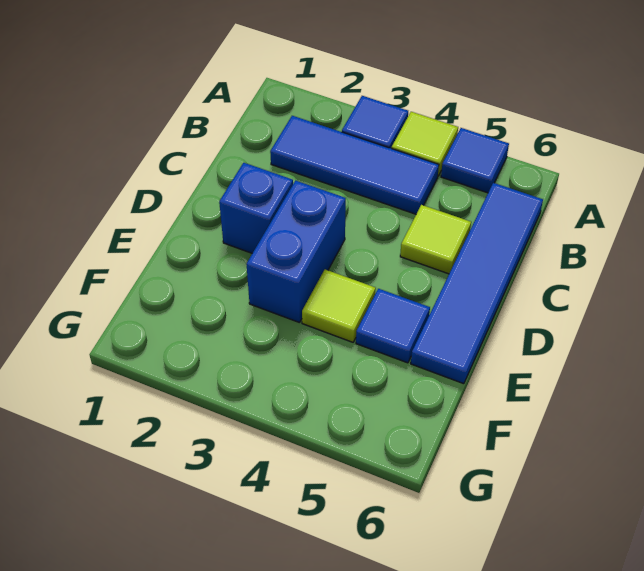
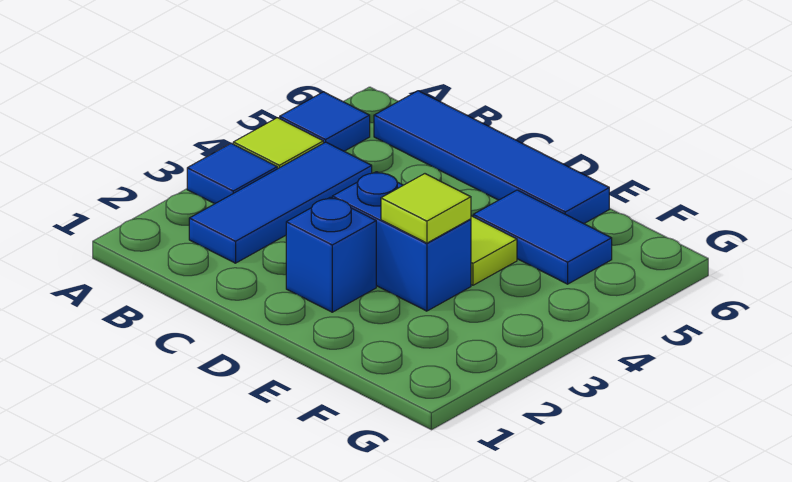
lime tile C5 level 1 -> lime tile E3 level 2
blue tile E5 level 1 -> blue tile E5:F5 level 1

